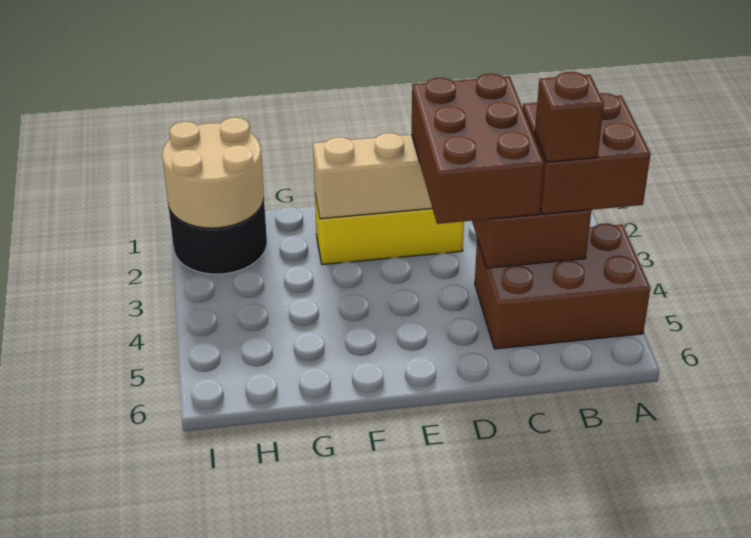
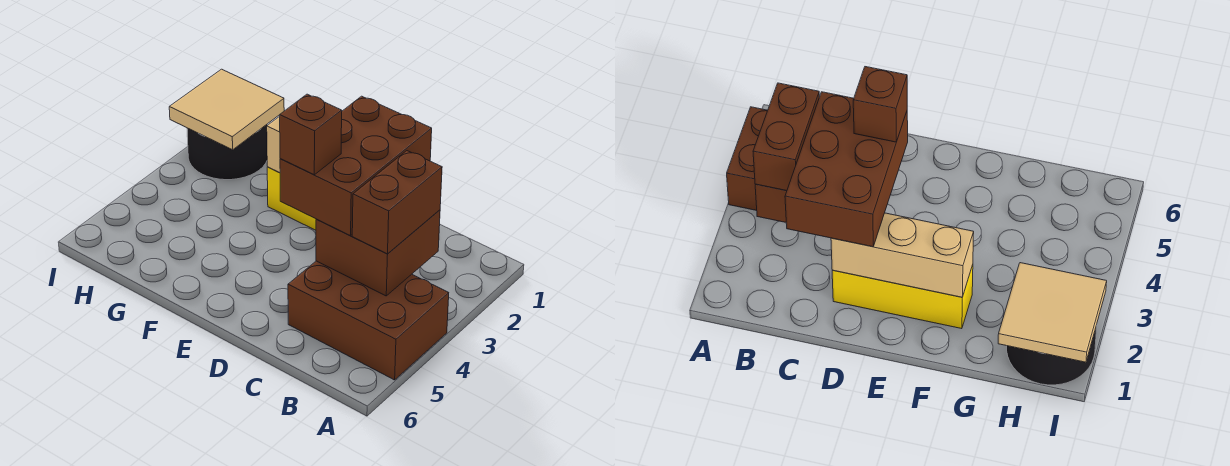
brown brick A3:B4 level 3 -> brown brick B3:B4 level 3
brown brick B4 level 4 -> brown brick D4 level 4
tan round brick H1:I2 level 2 -> tan tile H1:I2 level 2

